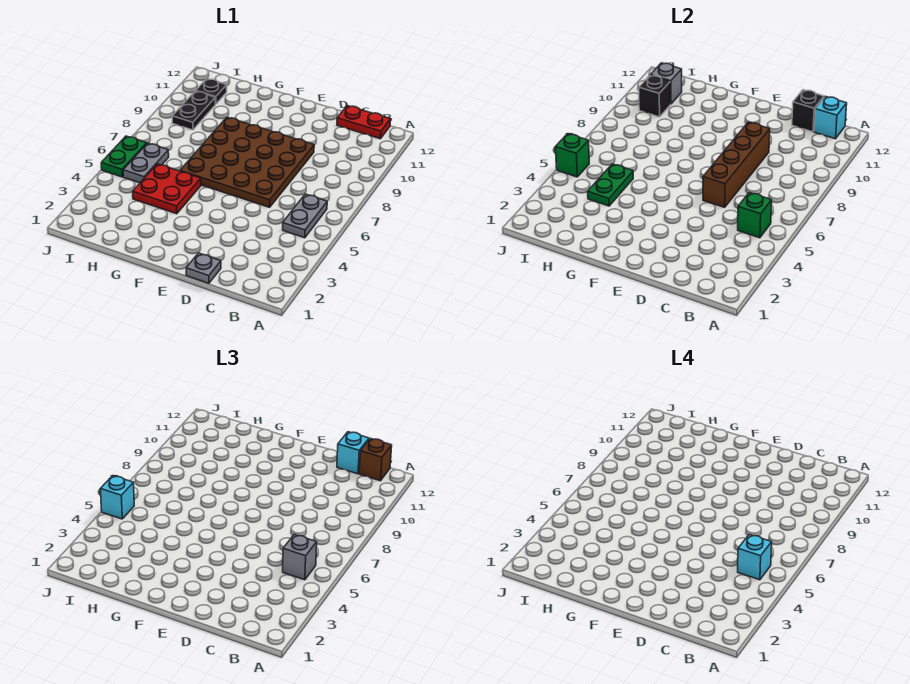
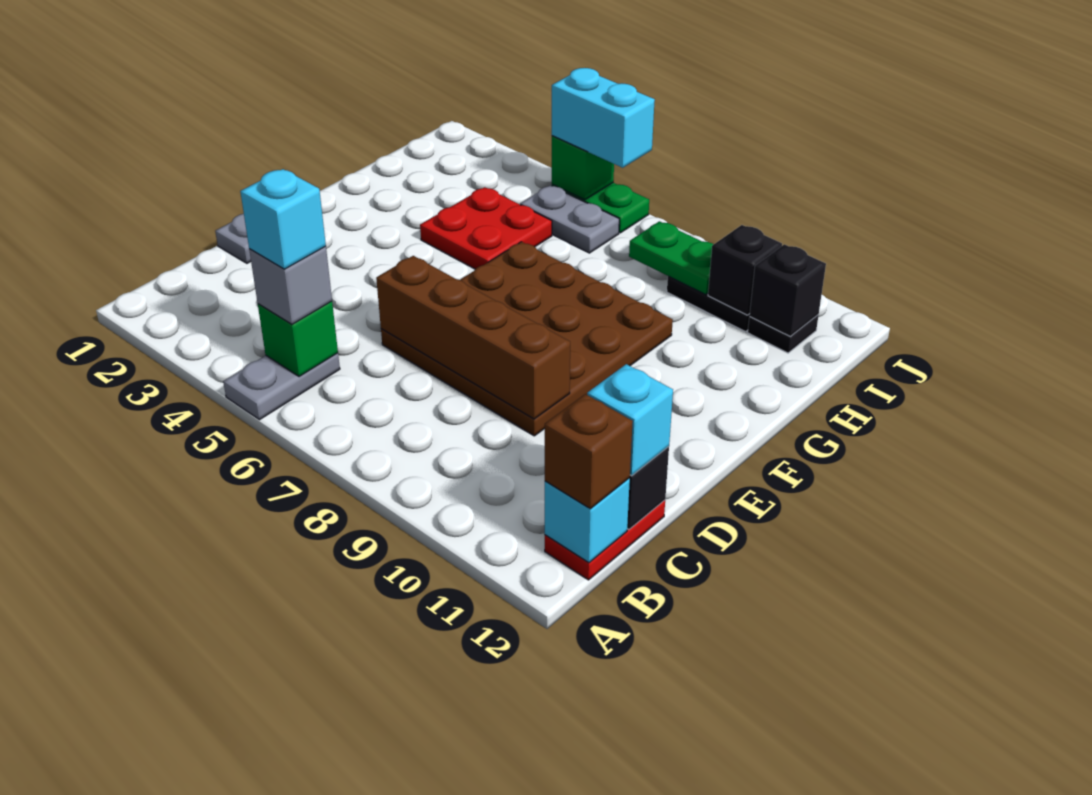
grey plate B5:B6 level 1 -> grey plate A5:B5 level 1
green plate H4:H5 level 2 -> green plate I8:I9 level 2
grey brick I11 level 2 -> black brick I11 level 2
cyan brick J5 level 3 -> cyan brick J5:J6 level 3

